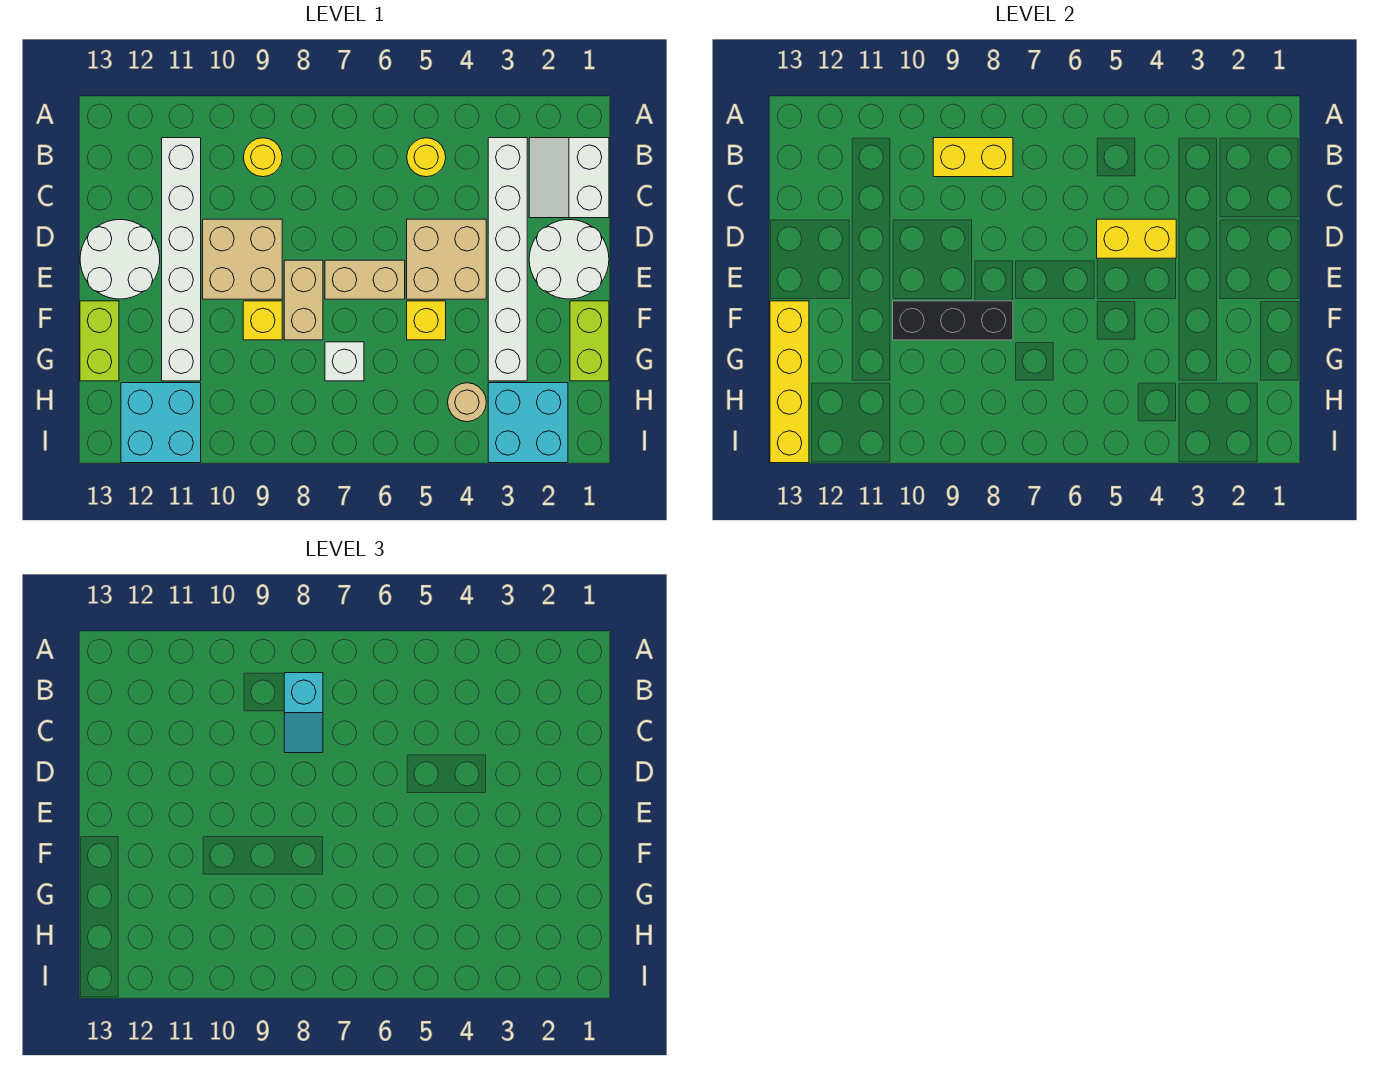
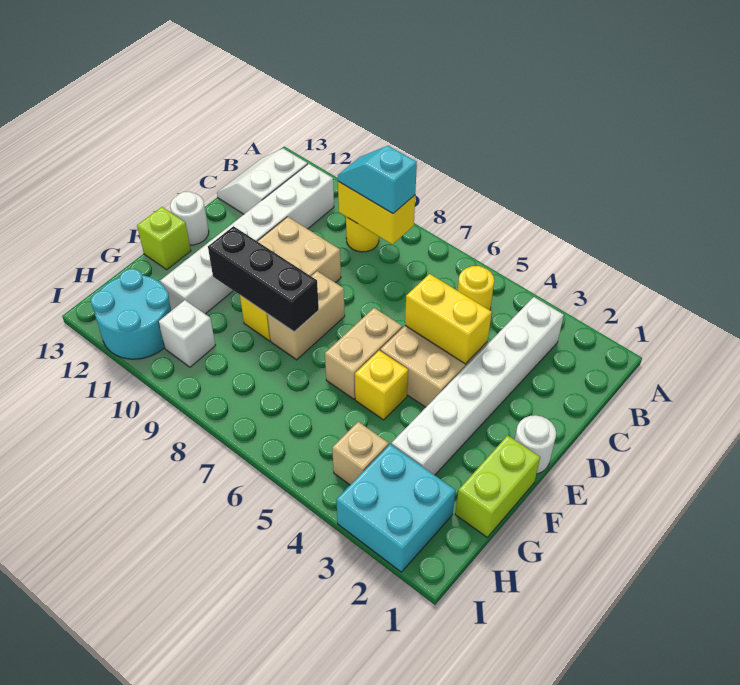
white slope B1:C2 level 1 top 1 -> white slope B12:C13 level 1 top 12
cyan slope B8:C8 level 3 top B -> cyan slope B8:B9 level 3 top 8
white round brick D1:E2 level 1 -> white round brick E1 level 1
white round brick D12:E13 level 1 -> white round brick E13 level 1
tan brick E6:E7 level 1 -> tan brick E6:F6 level 1
lime brick F13:G13 level 1 -> lime brick F13 level 1
yellow brick F13:I13 level 2 -> none
white brick G7 level 1 -> white brick H10 level 1
tan round brick H4 level 1 -> tan brick H4 level 1
cyan brick H11:I12 level 1 -> cyan round brick H11:I12 level 1

